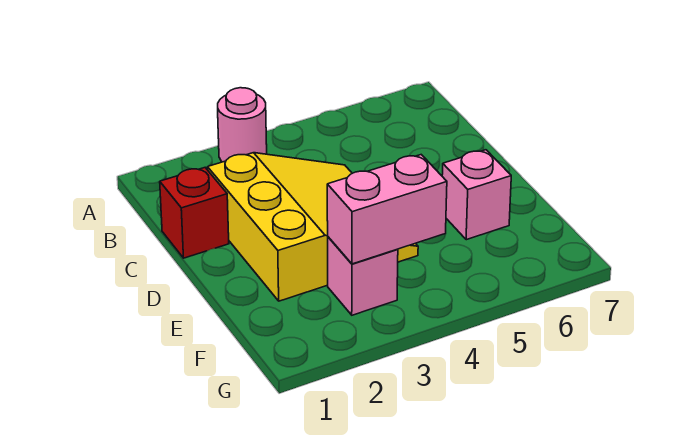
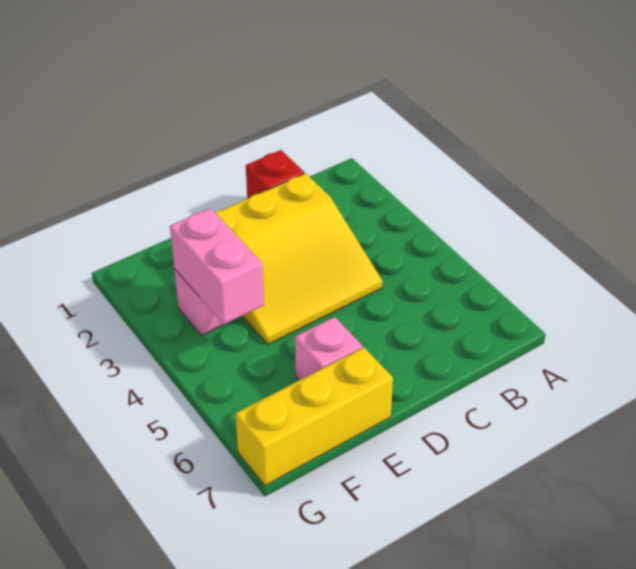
pink round brick A3 level 1 -> none
none -> yellow brick E7:G7 level 1

